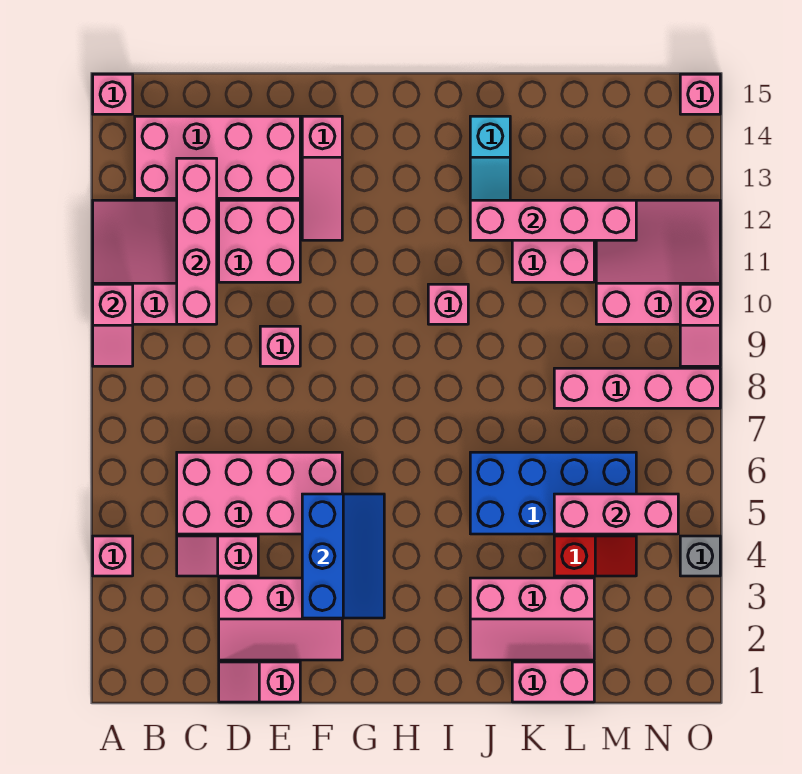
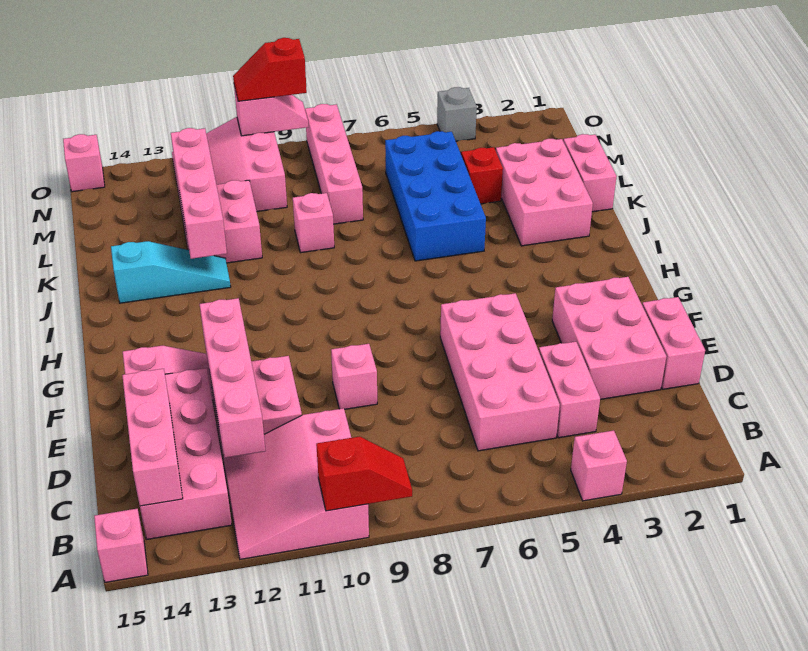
pink slope A9:A10 level 2 top 10 -> red slope A9:A10 level 2 top 10
pink slope C4:D4 level 1 top D -> pink brick C4:D4 level 1
pink brick C10:C13 level 2 -> pink brick C12:F12 level 2
pink slope D1:E1 level 1 top E -> pink brick D1:E1 level 1
pink slope D2:F3 level 1 top 3 -> pink brick D2:F3 level 1
blue slope F3:G5 level 2 top F -> none
pink brick I10 level 1 -> pink brick K9 level 1
pink slope J2:L3 level 1 top 3 -> pink brick J2:L3 level 1
pink brick L5:N5 level 2 -> pink brick B14:D14 level 2
none -> red slope O9:O10 level 3 top 9

